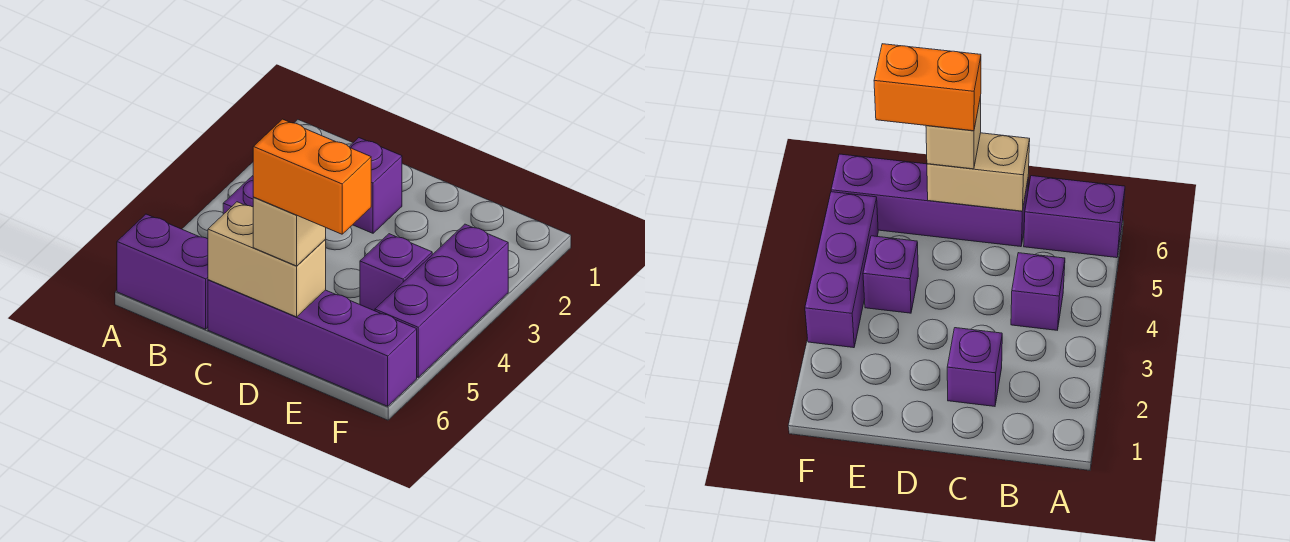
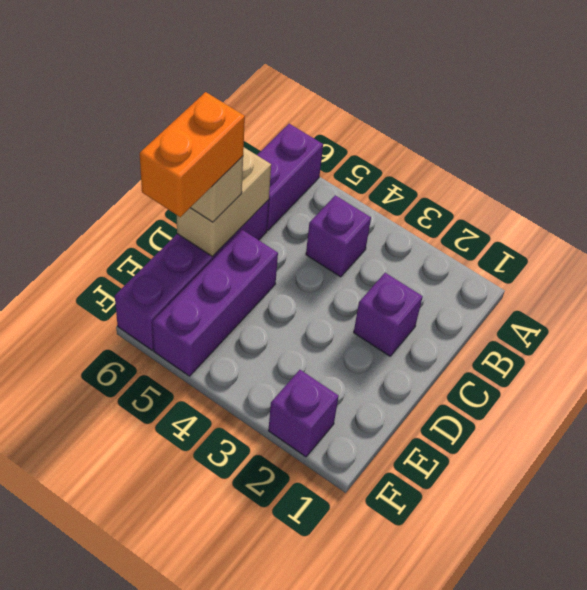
purple brick E4 level 1 -> purple brick F2 level 1
purple brick F3:F5 level 1 -> purple brick D5:F5 level 1

